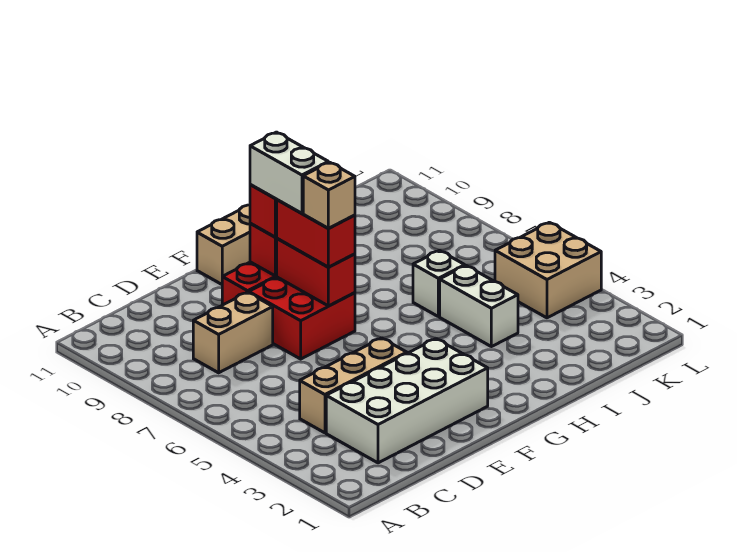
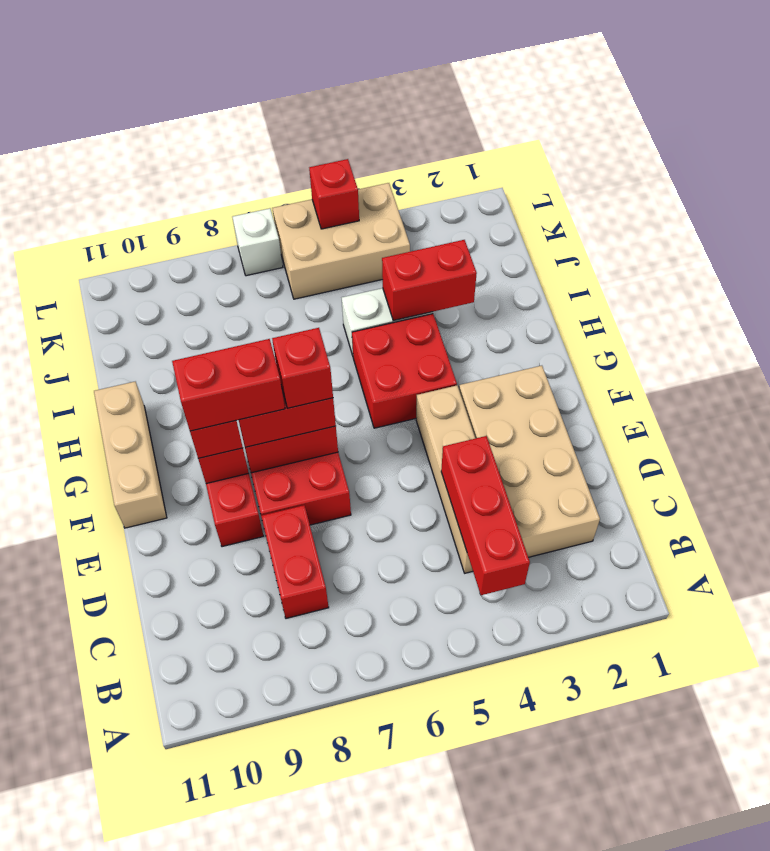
none -> red brick B4:D4 level 2
white brick C2:F3 level 1 -> tan brick C2:F3 level 1
tan brick C4:E4 level 1 -> tan brick C4:F4 level 1
tan brick C8:D8 level 1 -> red brick C8:D8 level 1
tan brick F7 level 4 -> red brick F7 level 4
white brick F8:F9 level 4 -> red brick F8:F9 level 4
none -> red brick G4:H5 level 1
none -> red brick I3:I4 level 2
white brick I6 level 1 -> white brick L7 level 1
tan brick K4:L5 level 1 -> tan brick K4:L6 level 1
none -> red brick L5 level 2

